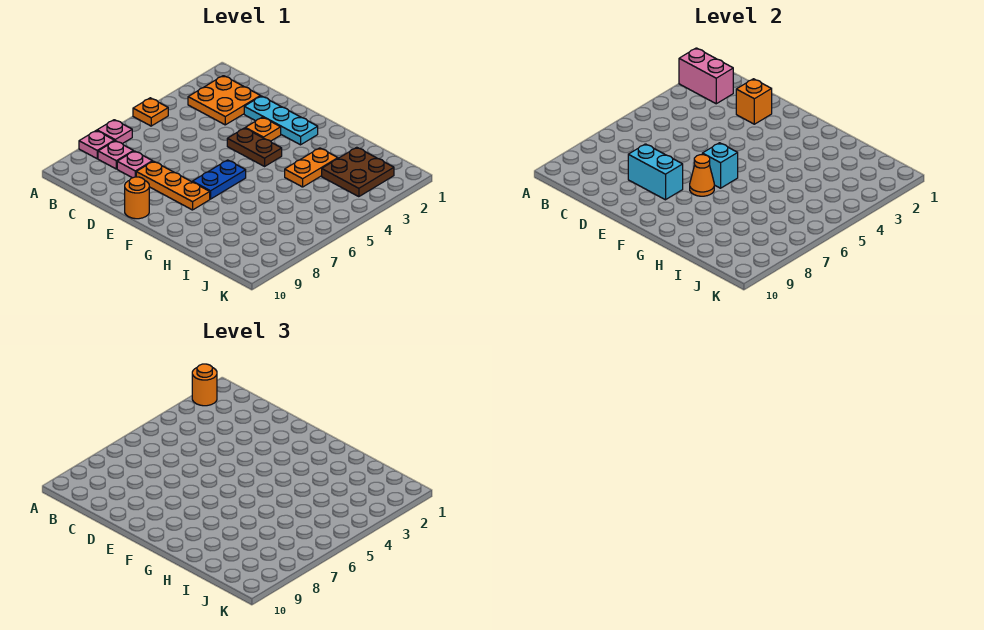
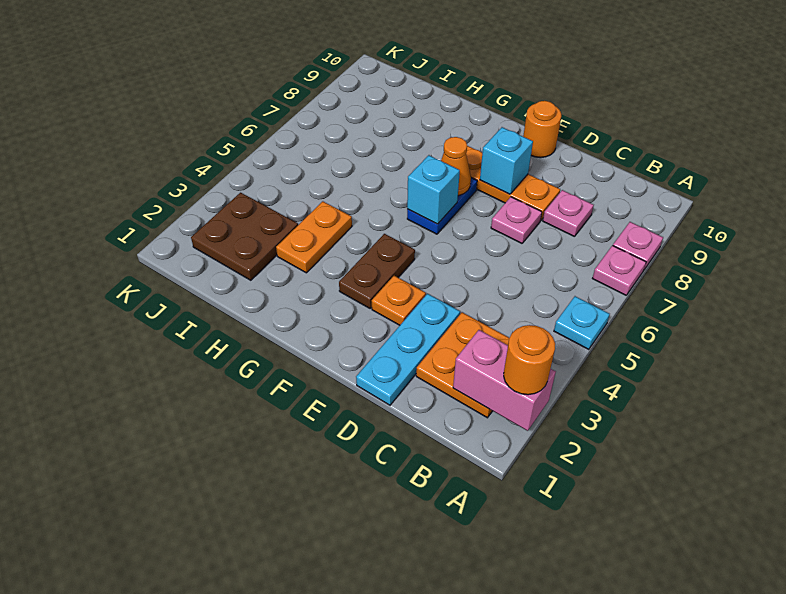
orange plate A5 level 1 -> cyan plate A5 level 1
pink plate B8 level 1 -> pink plate D7 level 1
cyan plate D2:F2 level 1 -> cyan plate D1:D3 level 1
orange brick D2 level 2 -> none
cyan brick D8:E8 level 2 -> cyan brick E8 level 2
brown plate E4:F4 level 1 -> brown plate F3:F4 level 1

